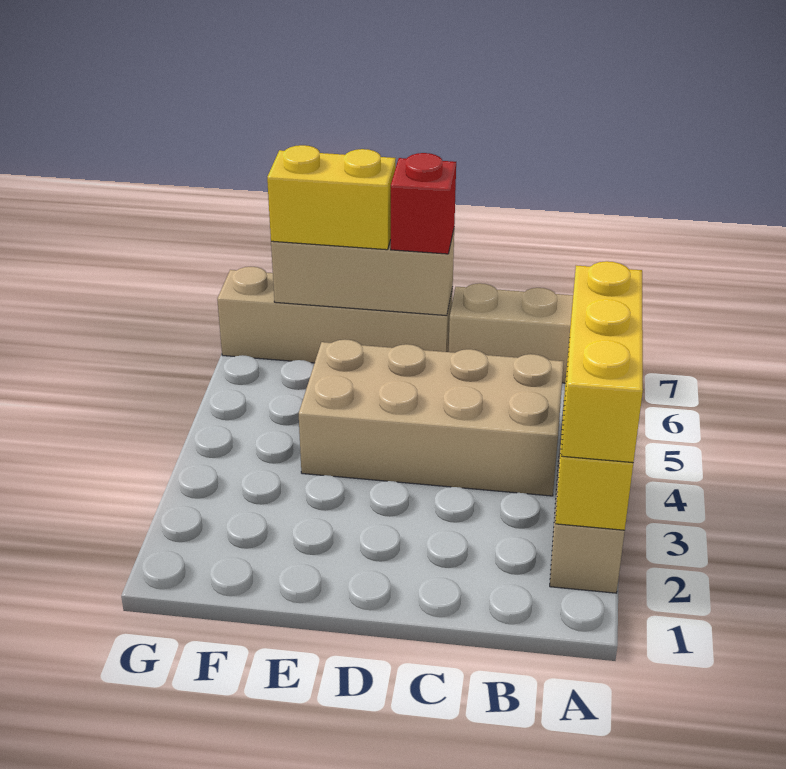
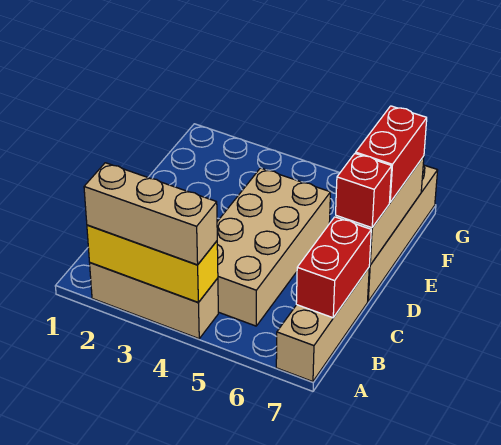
yellow brick A2:A4 level 3 -> tan brick A2:A4 level 3
none -> red brick B7:C7 level 2
yellow brick E7:F7 level 3 -> red brick E7:F7 level 3

